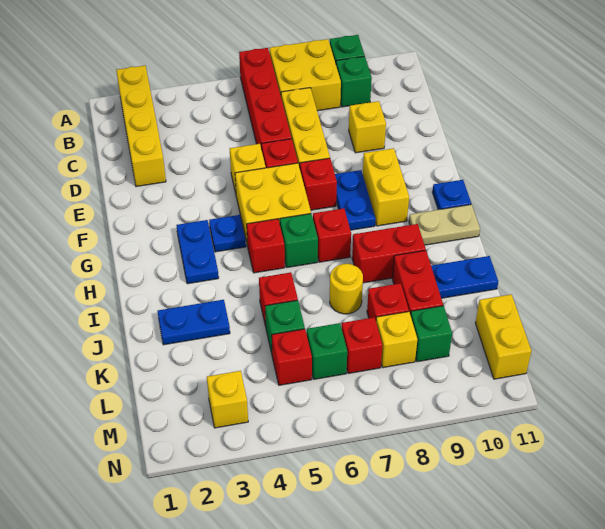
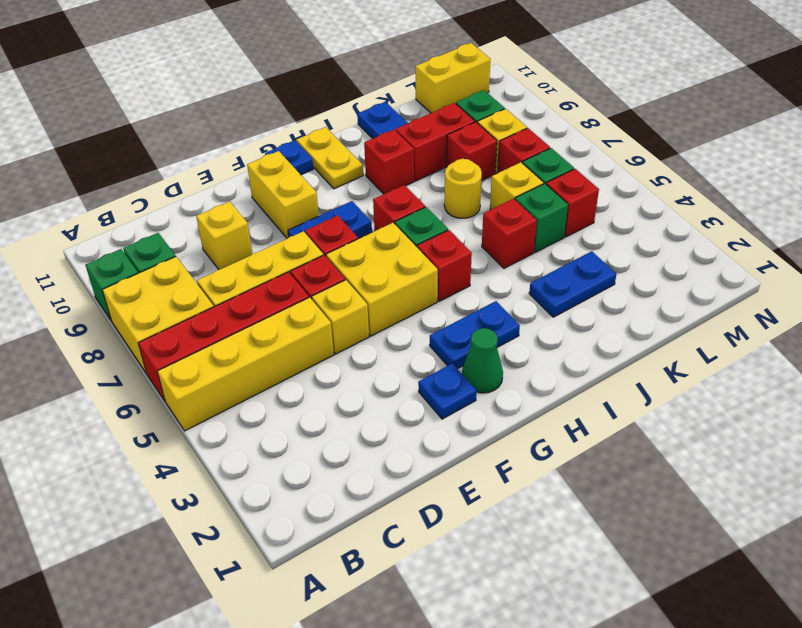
yellow brick A2:D2 level 1 -> yellow brick A5:D5 level 1
yellow brick F9:G9 level 1 -> yellow brick F9:F10 level 1
none -> green cone G2 level 1
blue plate G4 level 1 -> blue plate F2 level 1
tan plate H10:H11 level 1 -> yellow plate H10:H11 level 1
red brick I8:I9 level 1 -> red brick I9 level 1
blue plate J2:J3 level 1 -> blue plate J3:K3 level 1
yellow brick M3 level 1 -> yellow brick K6 level 1

